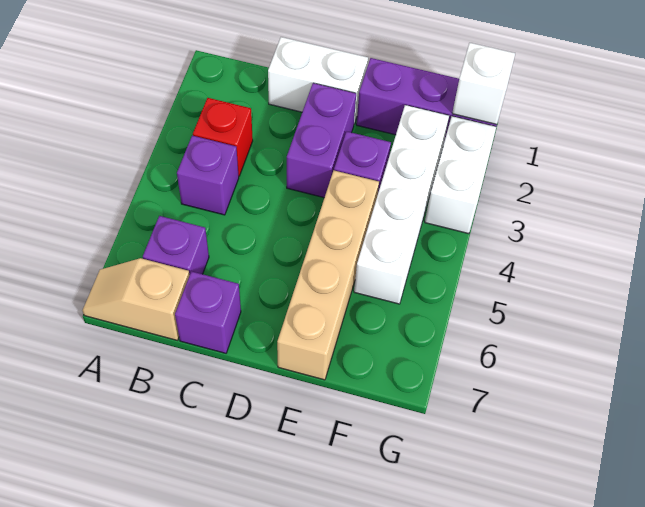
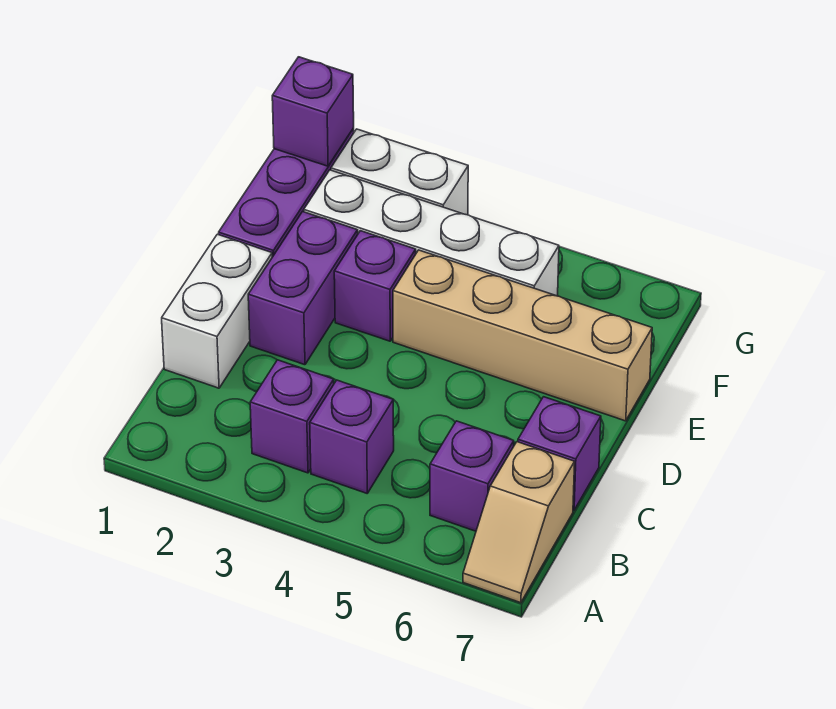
red brick B3 level 1 -> purple brick B3 level 1
purple brick D2:D3 level 1 -> purple brick D2:E2 level 1
white brick G1 level 2 -> purple brick G1 level 2

